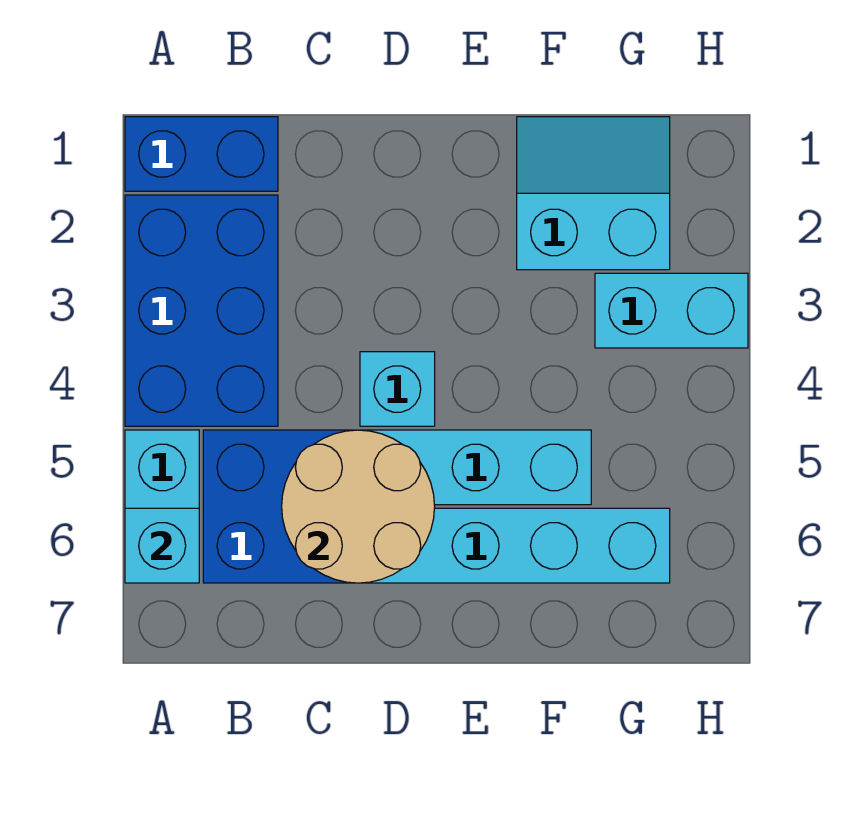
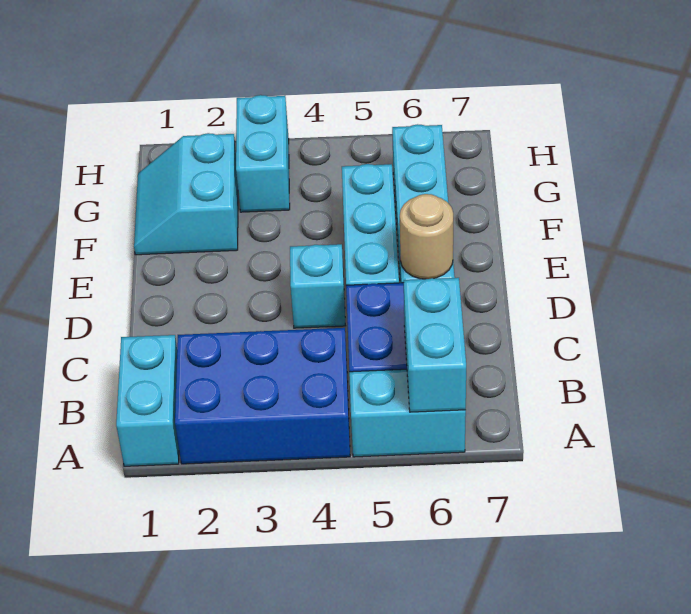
blue brick A1:B1 level 1 -> cyan brick A1:B1 level 1
cyan brick A6 level 2 -> cyan brick A6:B6 level 2
tan round brick C5:D6 level 2 -> tan round brick D6 level 2

